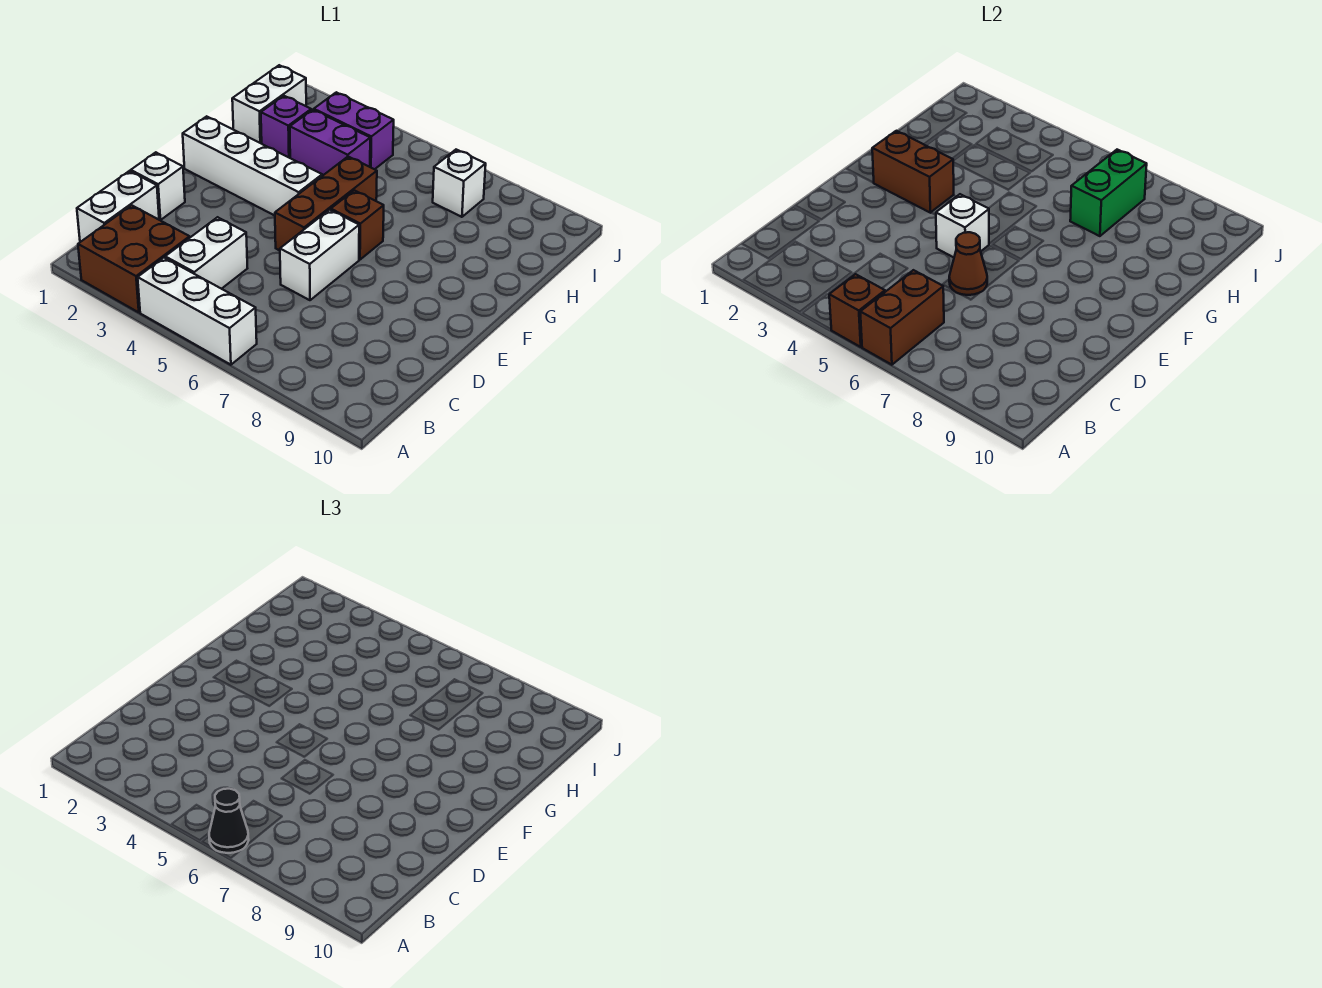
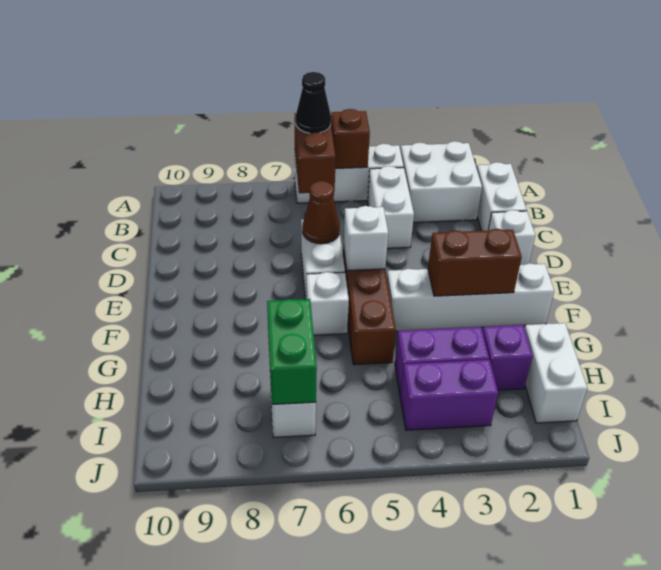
brown brick A2:B3 level 1 -> white brick A2:B3 level 1
brown brick F6 level 1 -> white brick F6 level 1

